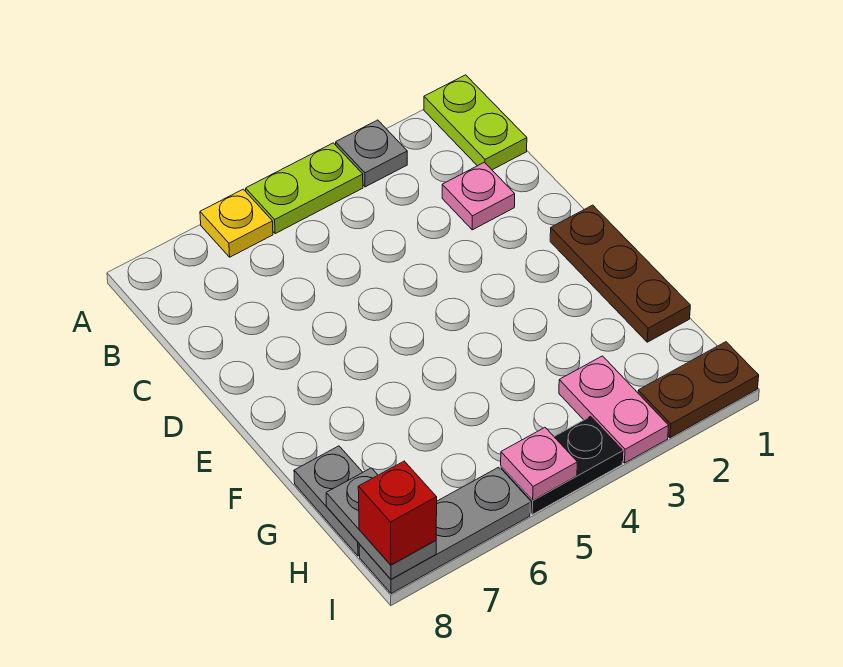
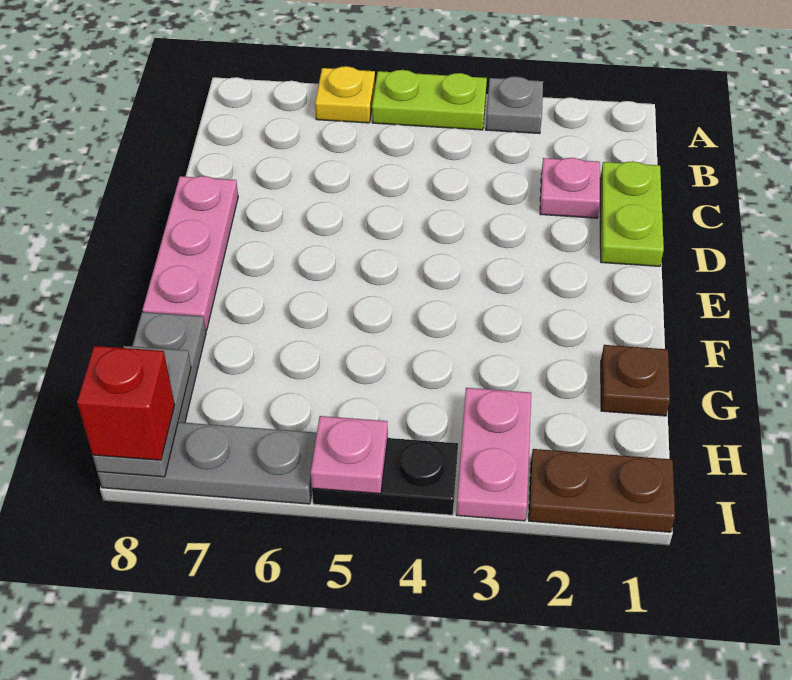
lime plate A1:B1 level 1 -> lime plate C1:D1 level 1
none -> pink plate D8:F8 level 1
brown plate E1:G1 level 1 -> brown plate G1 level 1

